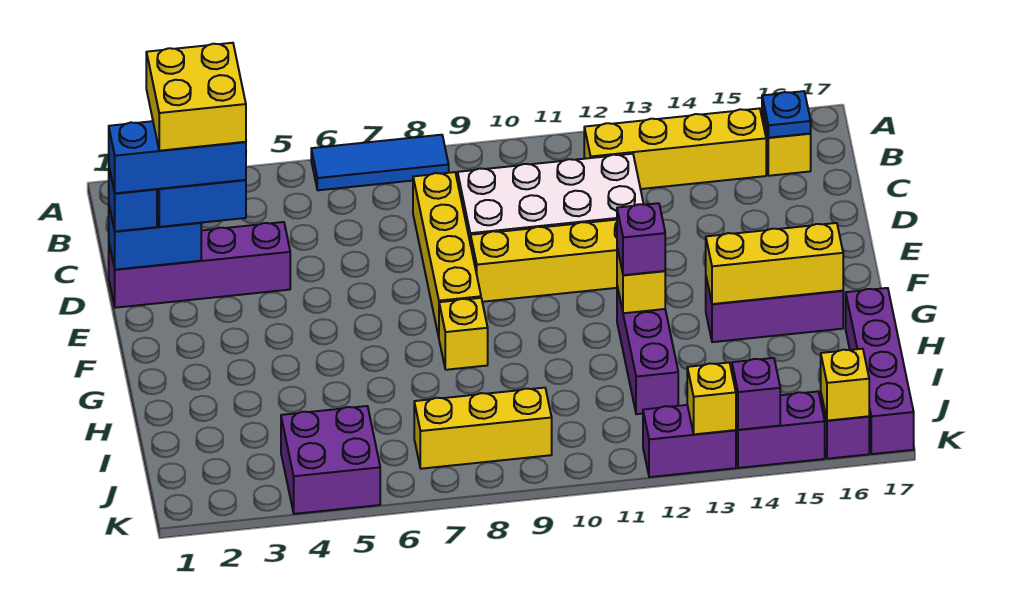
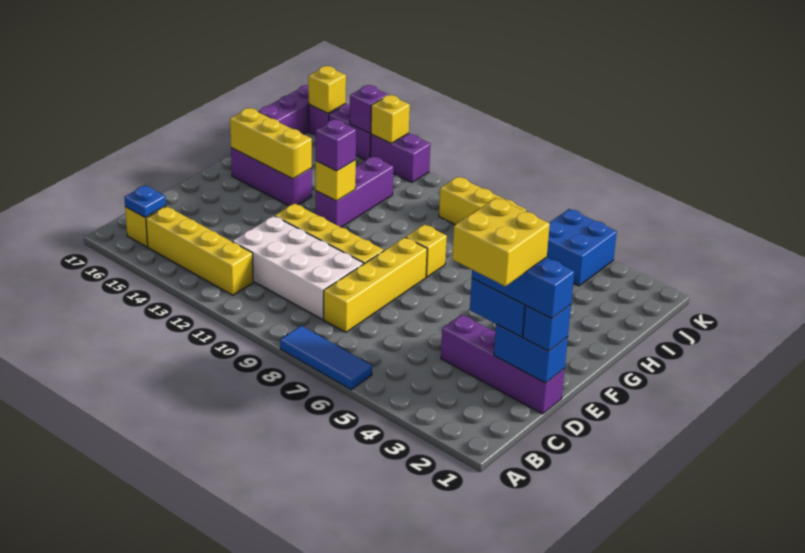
purple brick J4:K5 level 1 -> blue brick J4:K5 level 1

